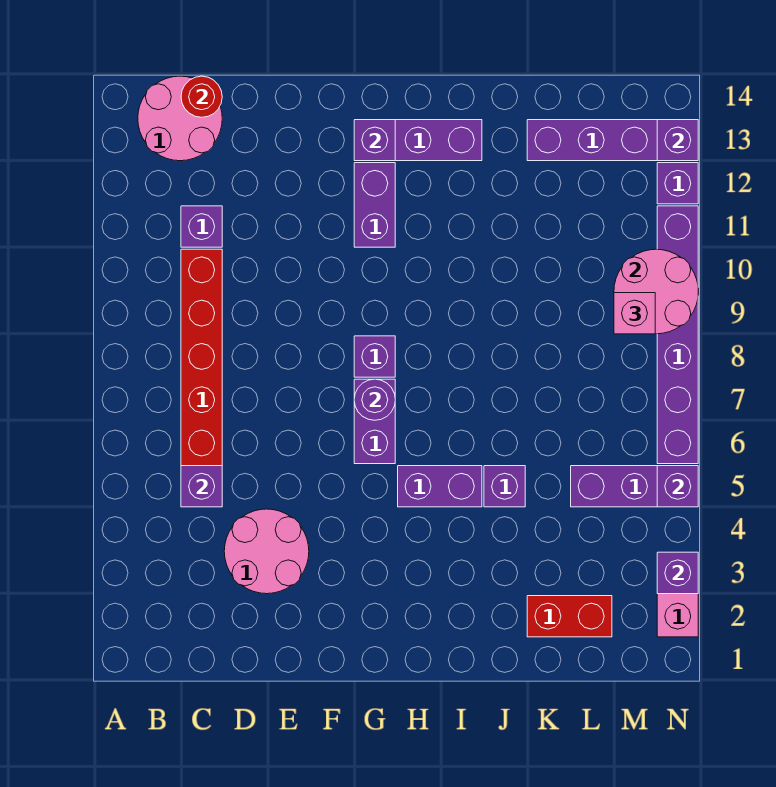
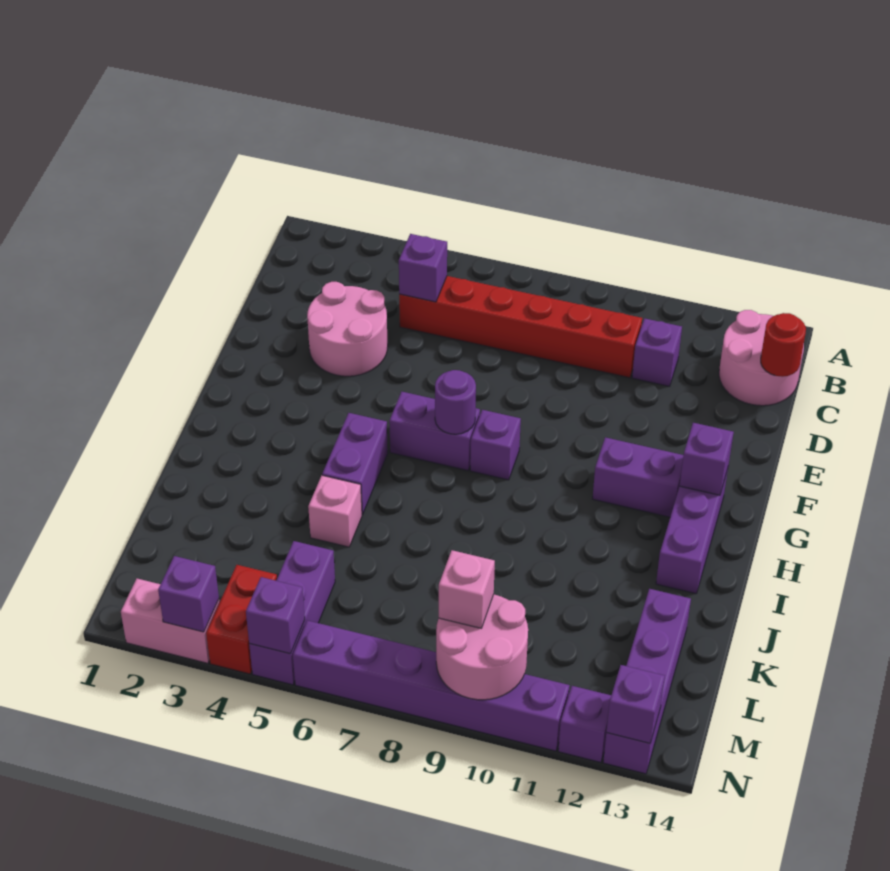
purple brick J5 level 1 -> pink brick J5 level 1
red brick K2:L2 level 1 -> red brick M4:N4 level 1

